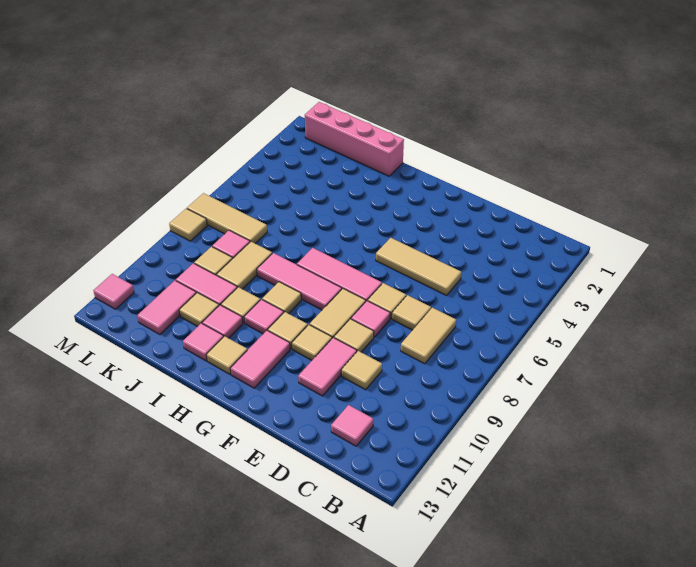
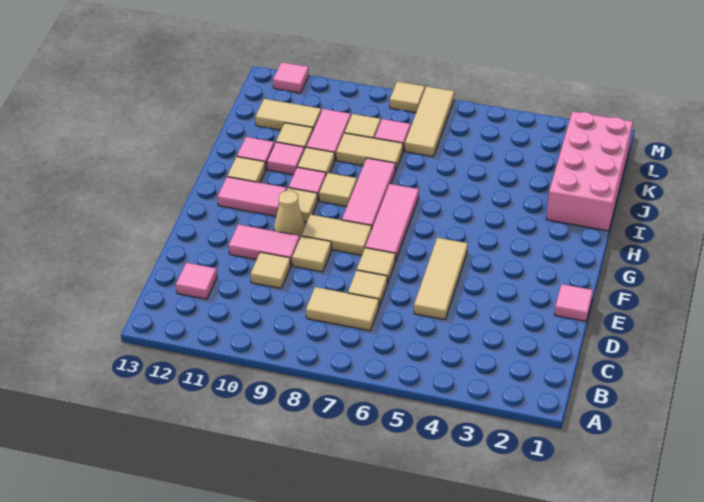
pink tile E8 level 1 -> pink tile E1 level 1
tan tile F10 level 1 -> tan cone F10 level 1
pink brick I1:L1 level 1 -> pink brick I1:L2 level 1
pink tile K11:K12 level 1 -> tan tile K11:K12 level 1

